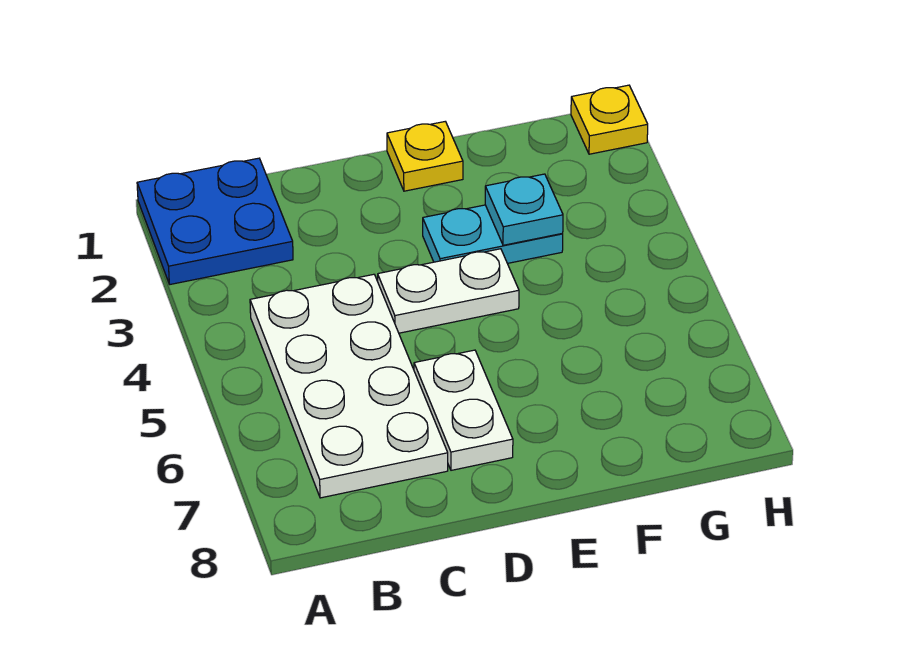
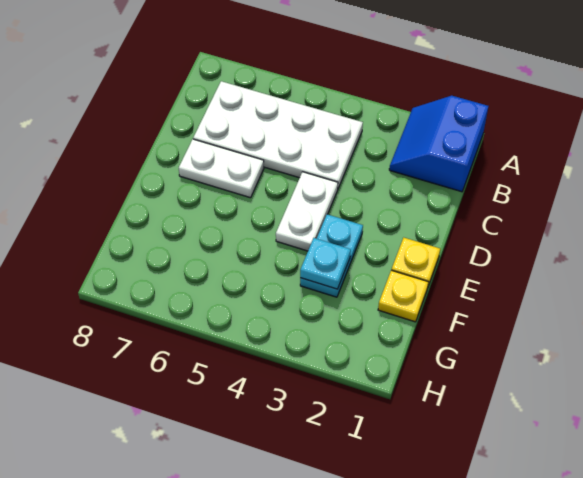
blue plate A1:B2 level 1 -> blue slope A1:B2 level 1 top 1
yellow plate H1 level 1 -> yellow plate F1 level 1

